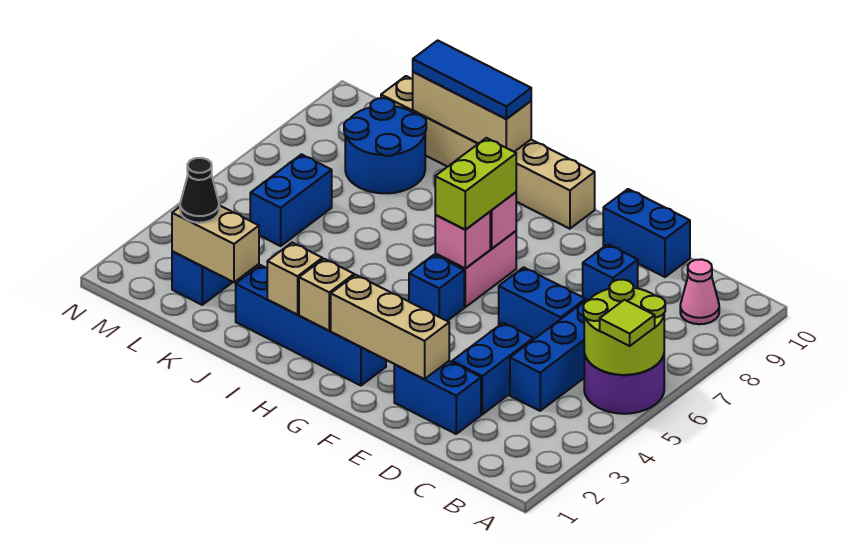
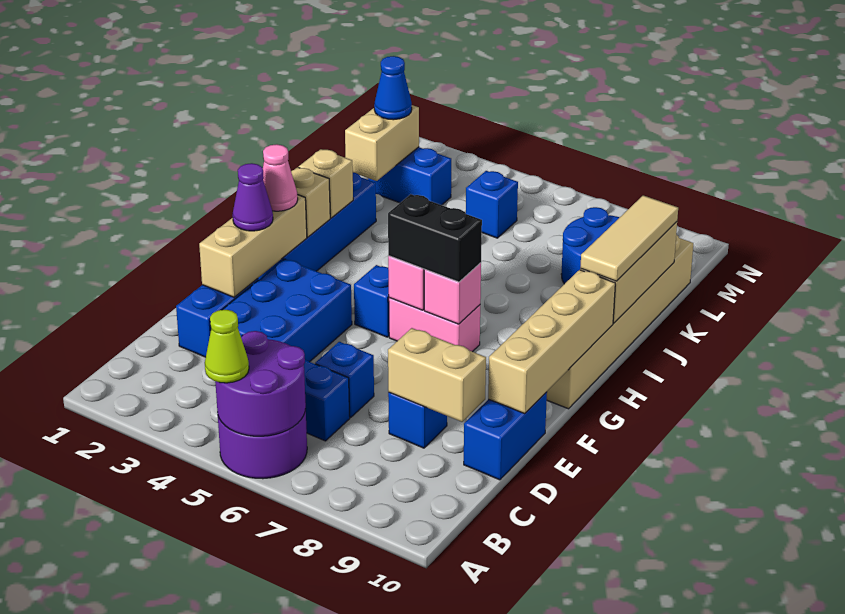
lime round brick A5:B6 level 2 -> purple round brick A5:B6 level 2
lime tile A5 level 3 -> lime cone A5 level 3
pink cone B9 level 1 -> pink cone G2 level 3
blue brick D3:D4 level 1 -> blue brick D3:F4 level 1
blue brick D6:E6 level 1 -> blue brick D6 level 1
none -> tan brick D8:D9 level 2
none -> tan brick E10:H10 level 2
none -> purple cone F2 level 3
lime brick G6:G7 level 3 -> black brick G6:G7 level 3
blue tile I10:K10 level 3 -> tan tile I10:K10 level 3
black cone L2 level 3 -> blue cone L2 level 3
blue brick L5:L6 level 1 -> blue brick L5 level 1

